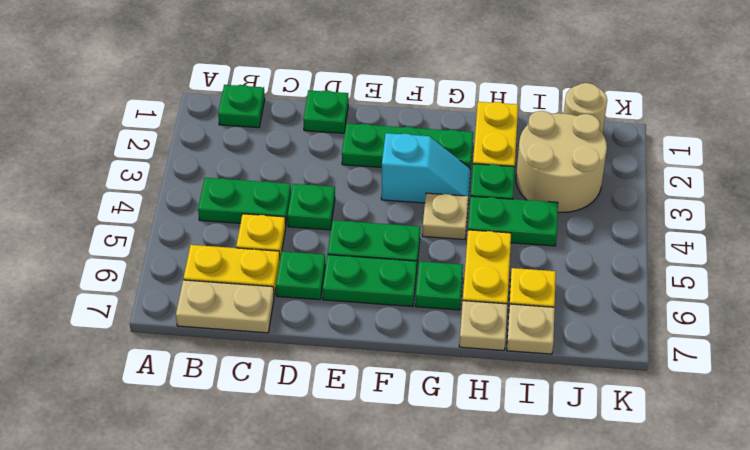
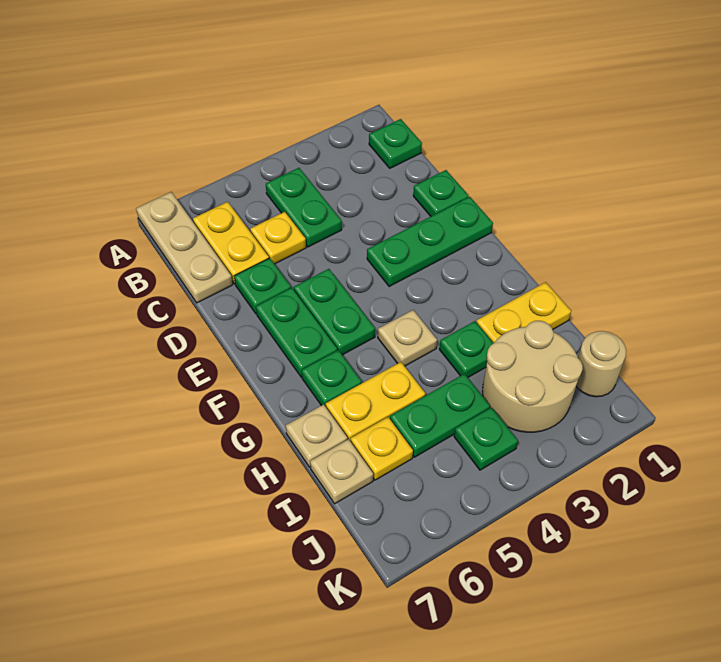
tan plate B7:C7 level 1 -> tan plate A7:C7 level 1
green plate D4 level 1 -> green plate J4 level 1
green plate E2:G2 level 1 -> green plate E1:E3 level 1
cyan slope F3:G3 level 1 top F -> none
green plate H4:I4 level 1 -> green plate I4:I5 level 1

